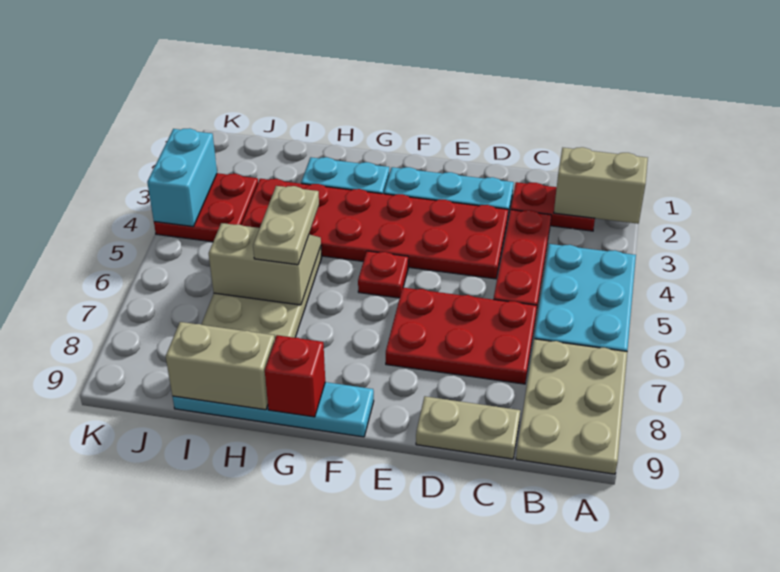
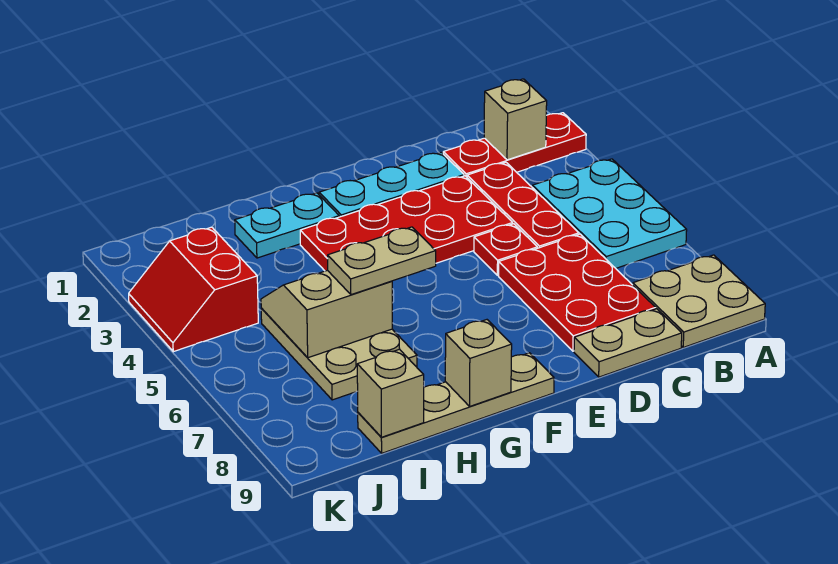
tan brick A2:B2 level 2 -> tan brick B2 level 2
tan plate A7:B9 level 1 -> tan plate A8:B9 level 1
red plate B2:C2 level 1 -> red plate A2:C2 level 1
red plate C6:E7 level 1 -> red plate C6:D8 level 1
red plate D3:I4 level 1 -> red plate D3:G4 level 1
red plate F5 level 1 -> red plate D5 level 1
cyan plate F9:I9 level 1 -> tan plate F9:I9 level 1
red brick G9 level 2 -> tan brick G9 level 2
tan plate H5:H6 level 3 -> tan plate G6:H6 level 3
tan brick H9:I9 level 2 -> tan brick I9 level 2
red plate J3:K4 level 1 -> red slope J3:K4 level 1 top J
cyan brick K3:K4 level 2 -> none

